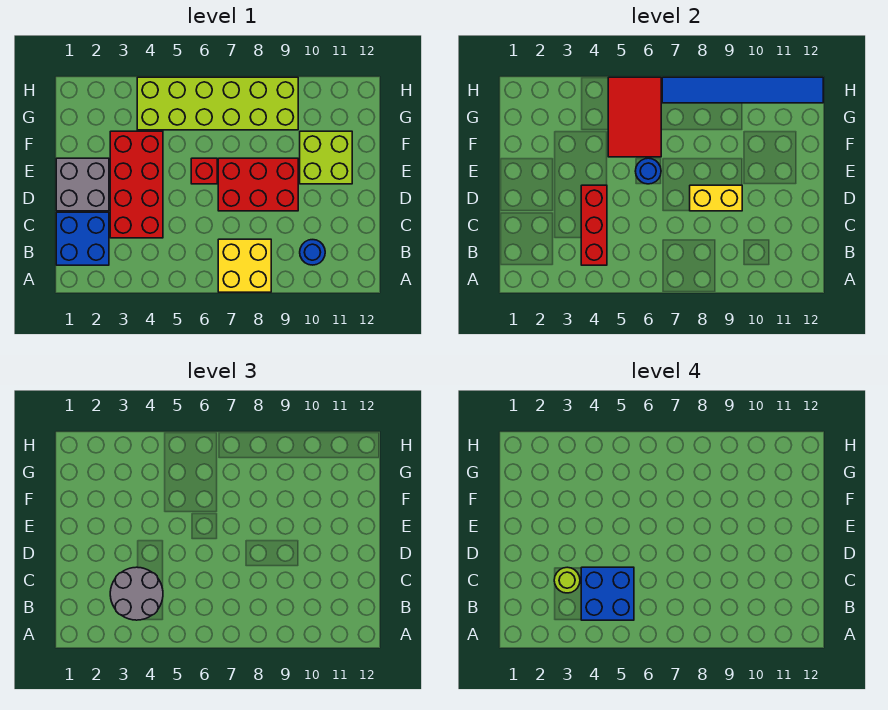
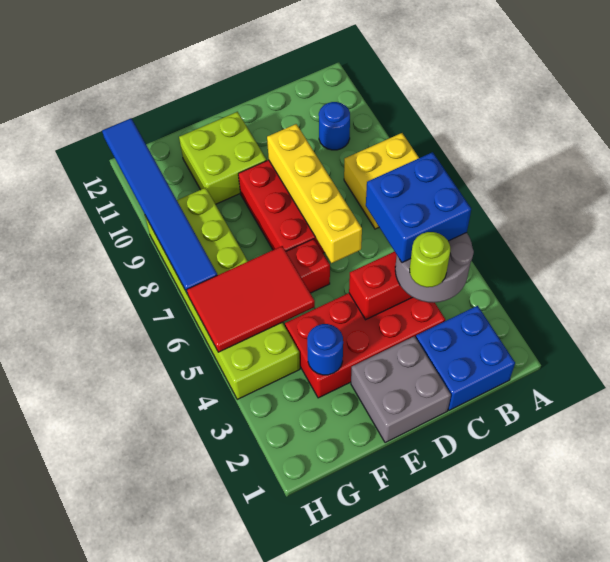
yellow brick D8:D9 level 2 -> yellow brick D6:D9 level 2
blue round brick E6 level 2 -> blue round brick F3 level 2

